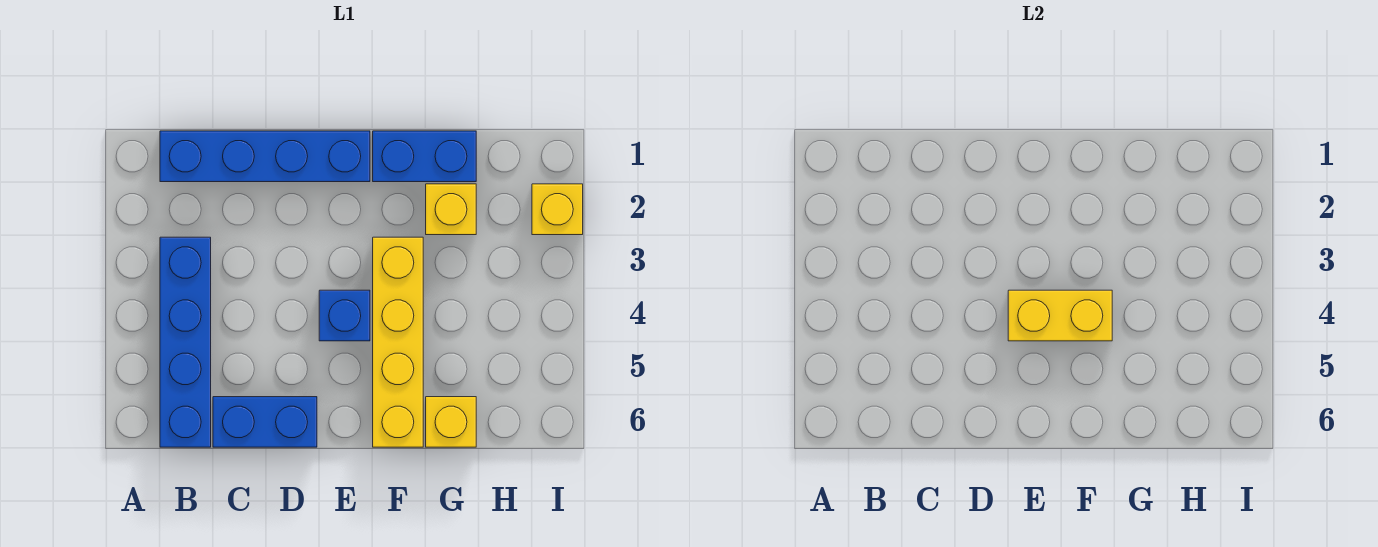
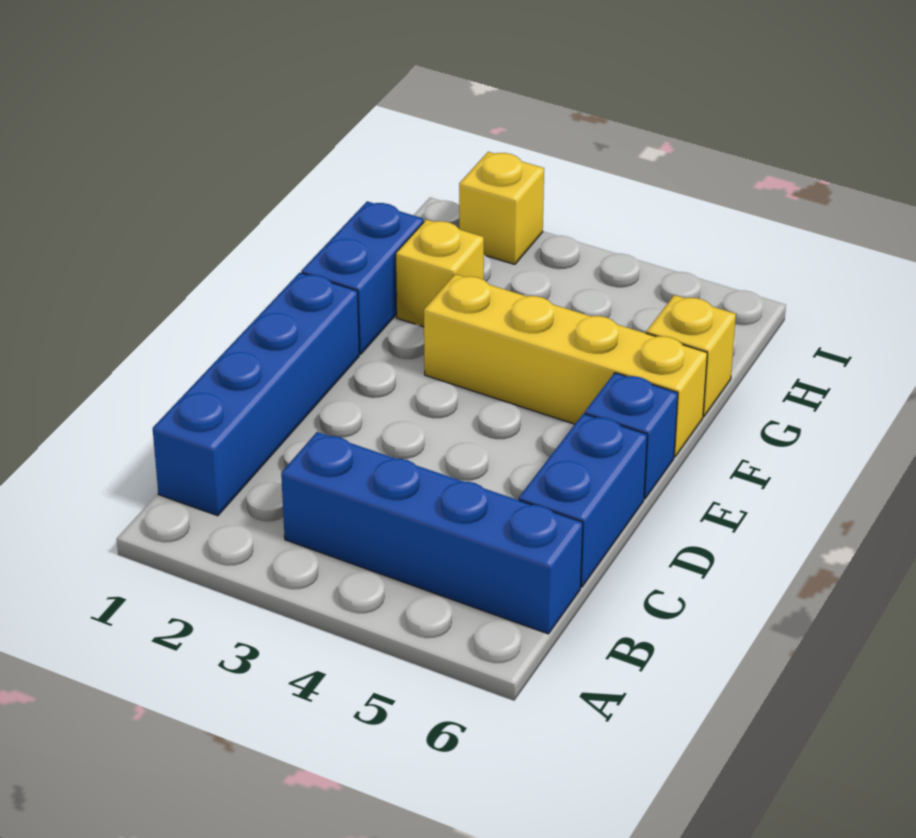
blue brick E4 level 1 -> blue brick E6 level 1
yellow brick E4:F4 level 2 -> none

